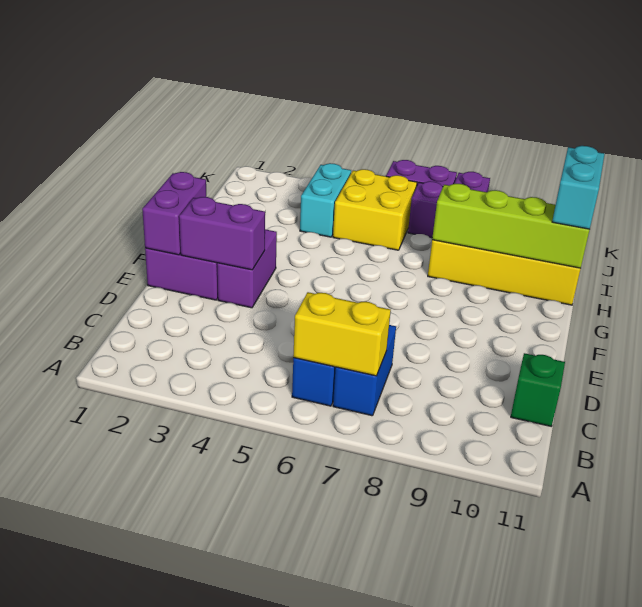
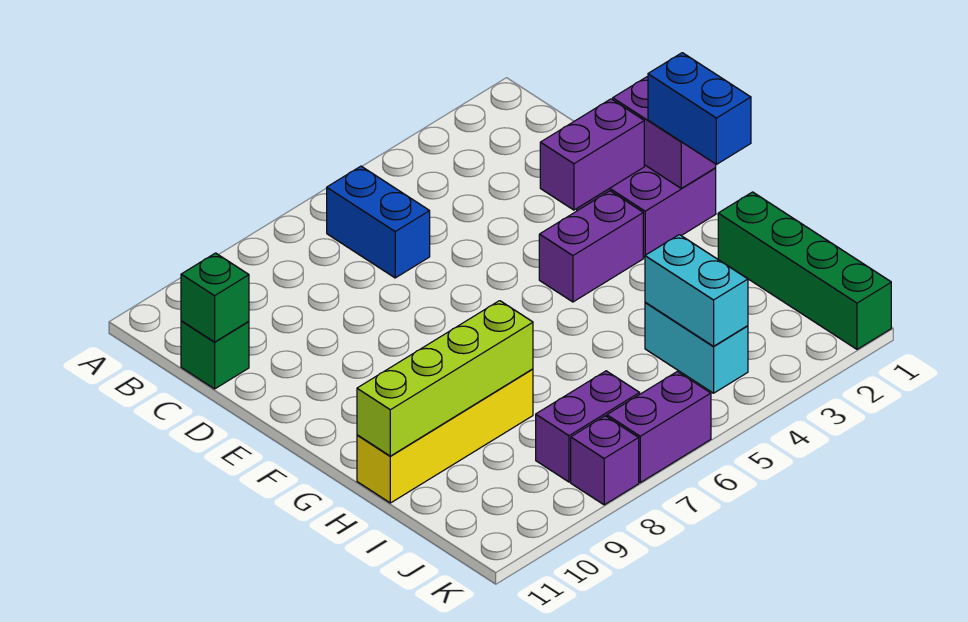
yellow brick B6:B7 level 2 -> none
blue brick B7:C7 level 1 -> blue brick F1:G1 level 3
none -> green brick C11 level 2
purple brick E3:F3 level 1 -> purple brick F3:F4 level 1
none -> green brick H1:K1 level 1
cyan brick H11:I11 level 3 -> cyan brick I4:J4 level 2
yellow brick I5:J6 level 1 -> none

